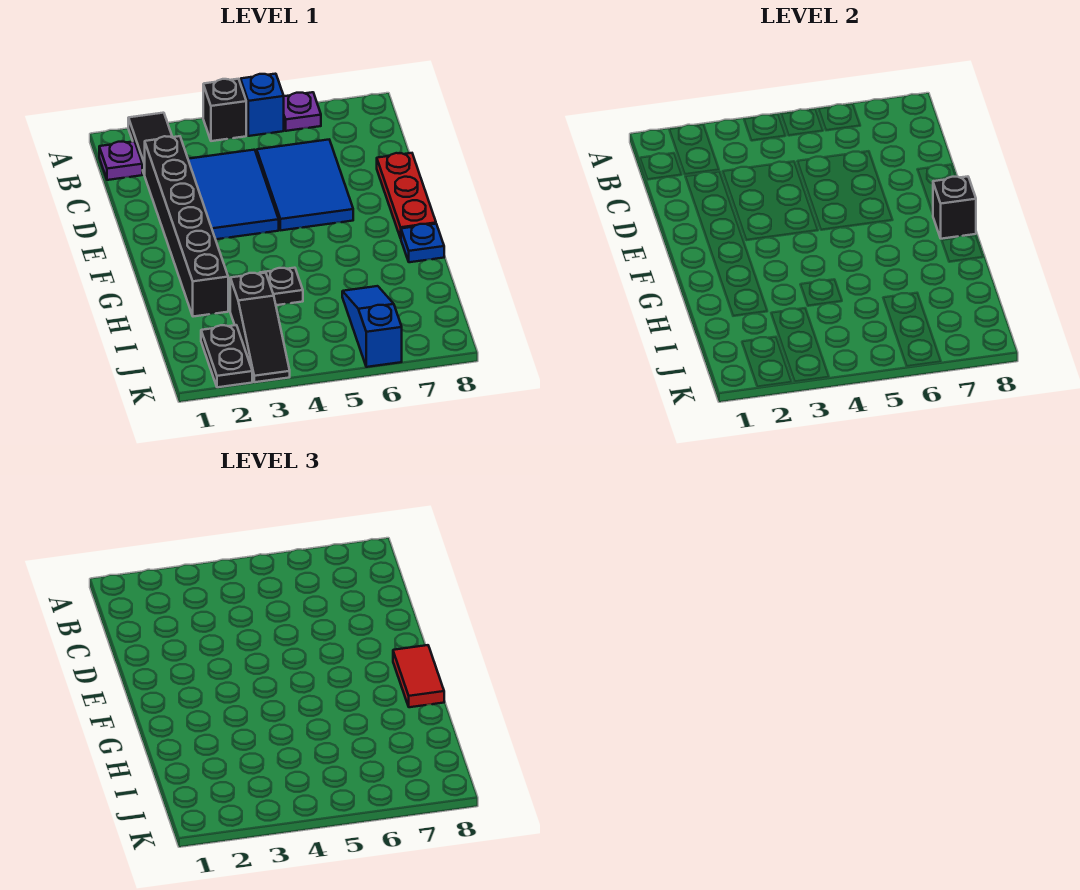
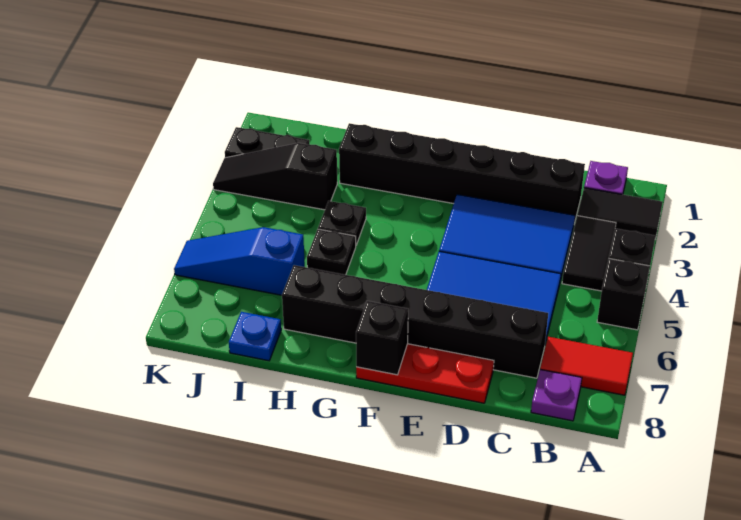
blue brick A5 level 1 -> black brick A5 level 1
purple plate A6 level 1 -> purple plate B8 level 1
none -> black tile B3:B4 level 1
none -> black brick C7:H7 level 1
red tile F8:G8 level 3 -> red tile A7:B7 level 1
blue plate G8 level 1 -> blue plate I8 level 1
none -> black plate H5 level 1
blue slope I6:K6 level 1 top K -> blue slope I6:K6 level 1 top I

